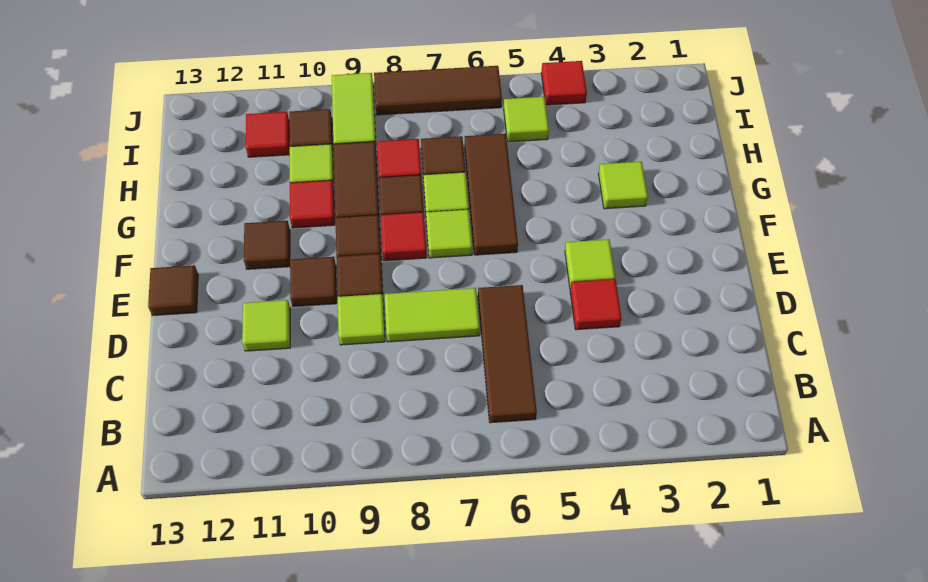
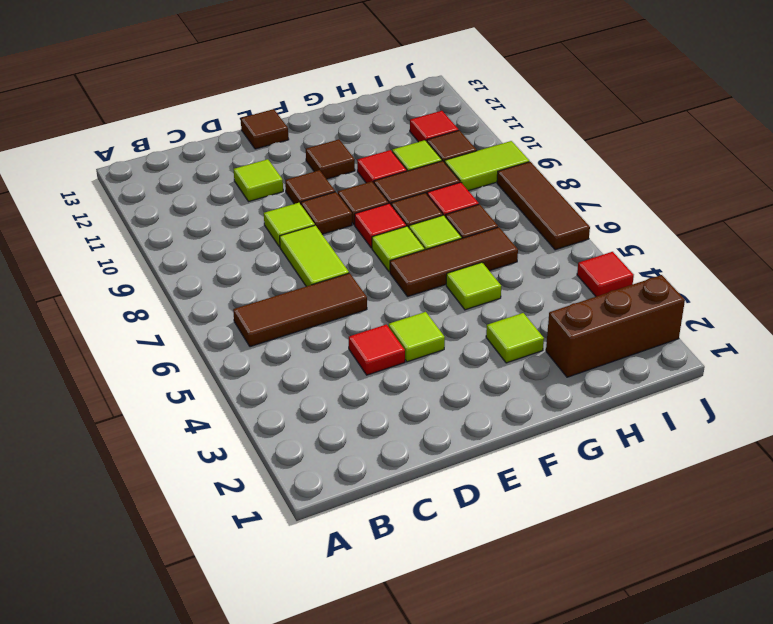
none -> brown brick H2:J2 level 1
lime tile I5 level 1 -> lime tile G5 level 1

